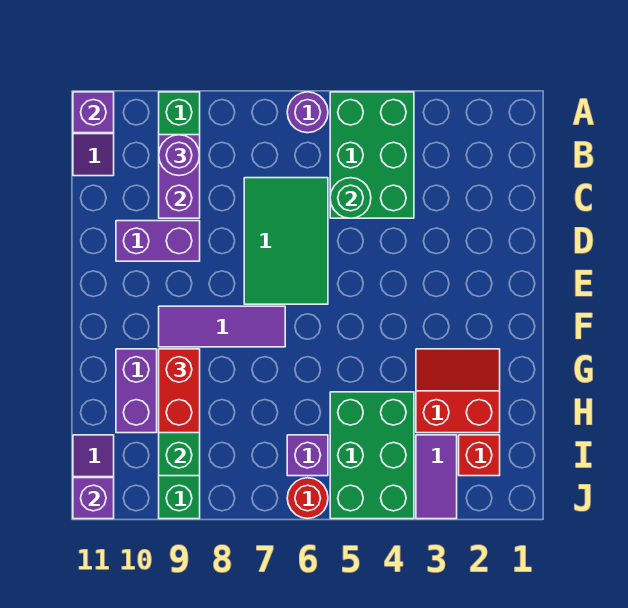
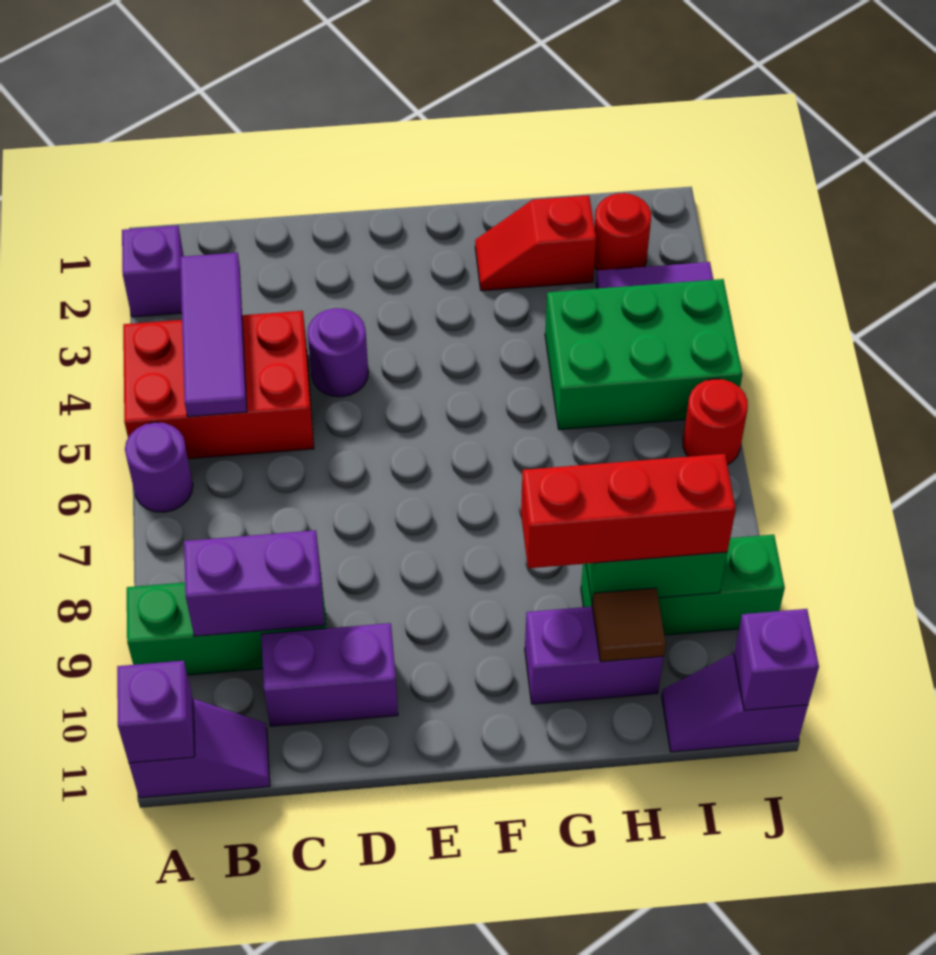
green brick A4:C5 level 1 -> red brick A4:C5 level 1
purple round brick B9 level 3 -> purple round brick D4 level 1
green round brick C5 level 2 -> none
green tile C6:E7 level 1 -> none
purple brick D9:D10 level 1 -> purple brick C10:D10 level 1
purple tile F7:F9 level 1 -> purple tile B3:B5 level 2
red slope G2:H3 level 1 top H -> red slope G2:H2 level 1 top H
red brick G9:H9 level 3 -> red brick G9:I9 level 3
none -> brown tile H10 level 2
red brick I2 level 1 -> red round brick I2 level 1
purple brick I6 level 1 -> purple brick A2 level 1

